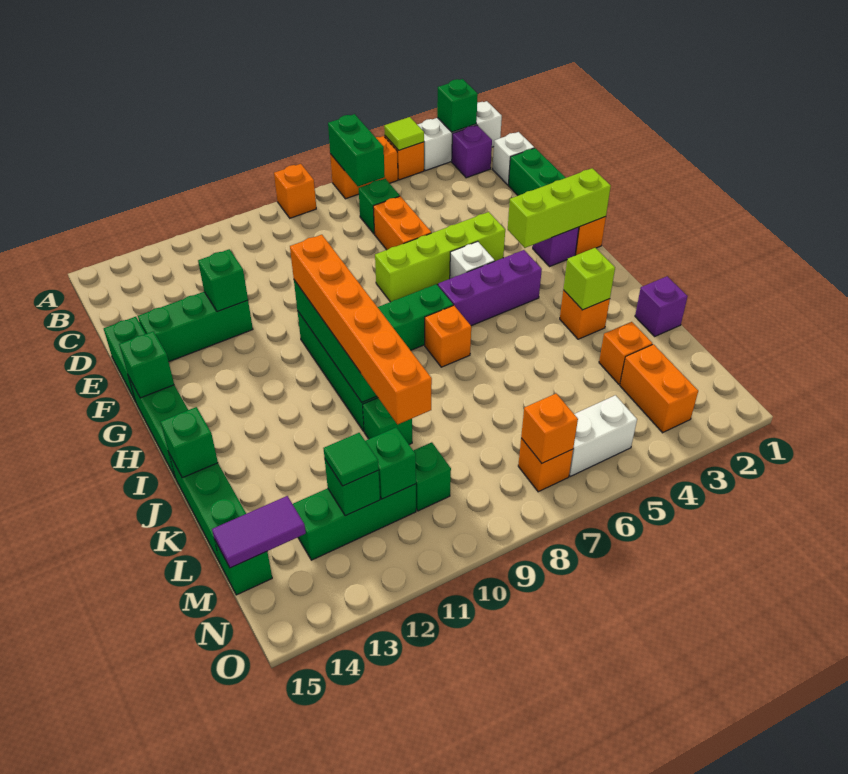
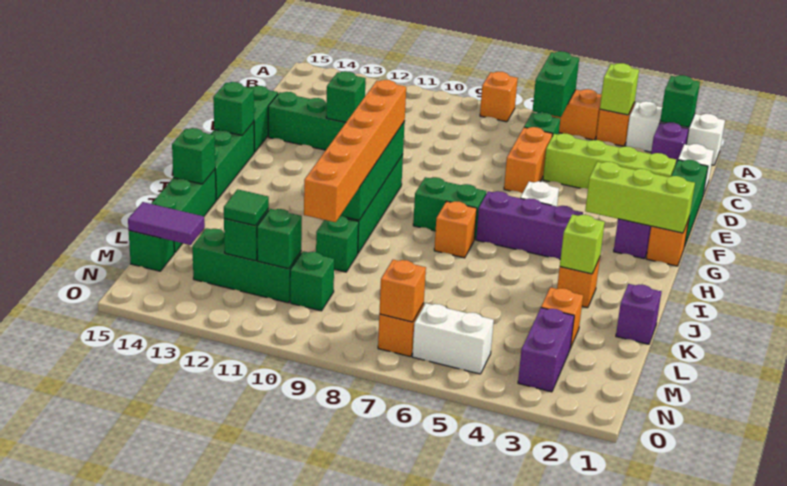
lime tile A4 level 2 -> lime brick A4 level 2
lime brick F4:F7 level 1 -> lime brick D2:D5 level 1
orange brick M3:N3 level 1 -> purple brick M3:N3 level 1

